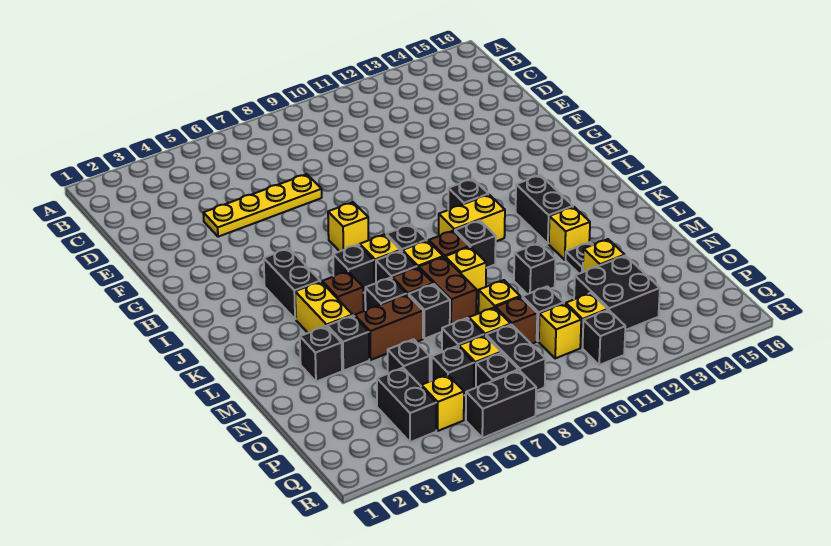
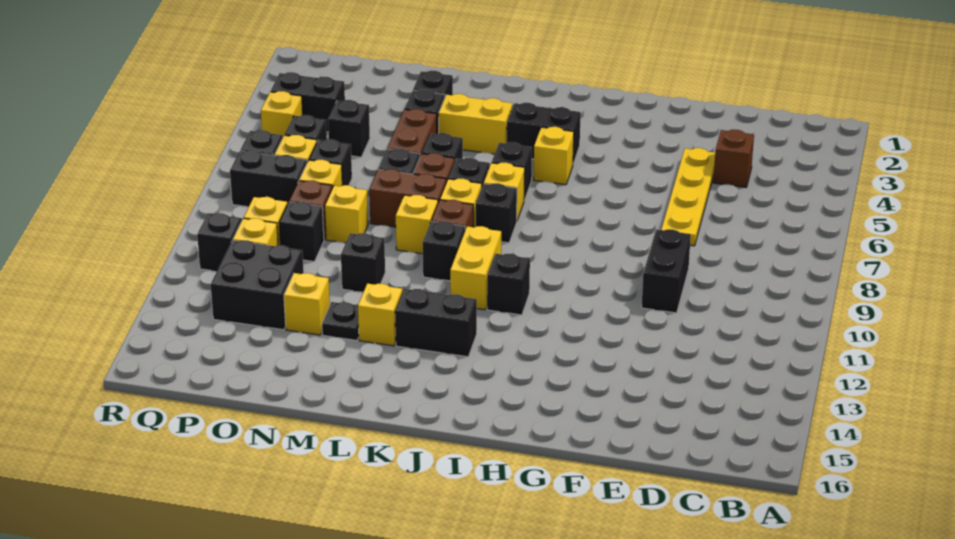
yellow brick H7 level 1 -> yellow brick I5 level 1
brown brick K5 level 1 -> brown brick D4 level 1
black brick R6:R7 level 1 -> black brick E9:E10 level 1

